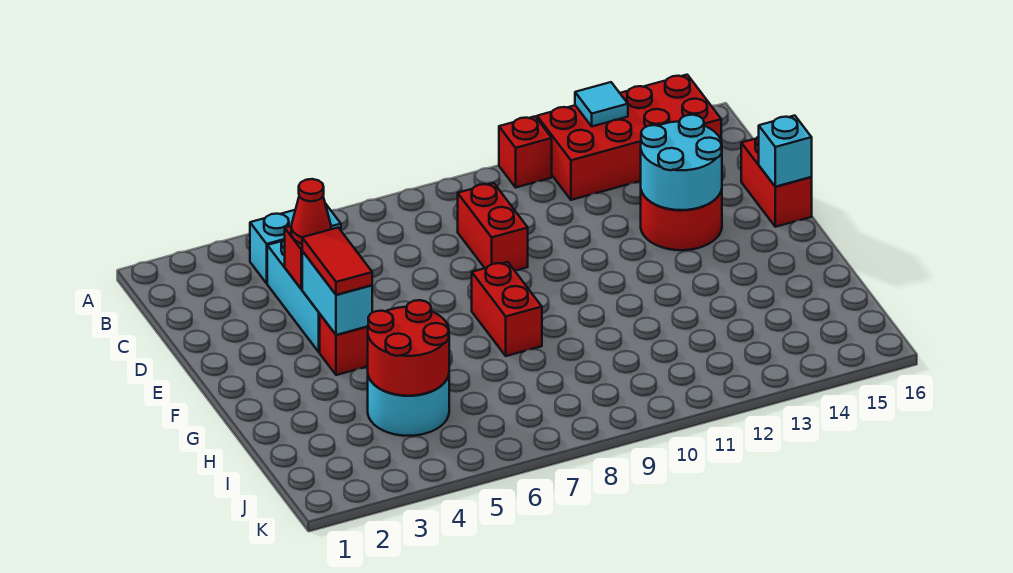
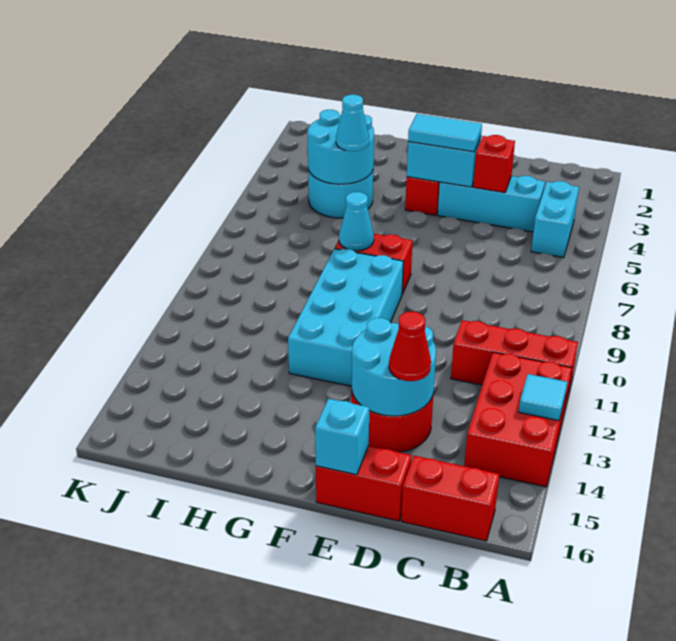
red brick A11 level 1 -> red brick A11:C11 level 1
red brick A12:B15 level 1 -> red brick A12:B14 level 1
red brick C9:D9 level 1 -> red brick B16:C16 level 1
red cone D4 level 3 -> red cone D14 level 3
red tile E4:F4 level 3 -> cyan tile E4:F4 level 3
none -> cyan brick F9:G12 level 1
none -> cyan cone G8 level 2
red round brick H4:I5 level 2 -> cyan round brick H4:I5 level 2
none -> cyan cone H5 level 3

